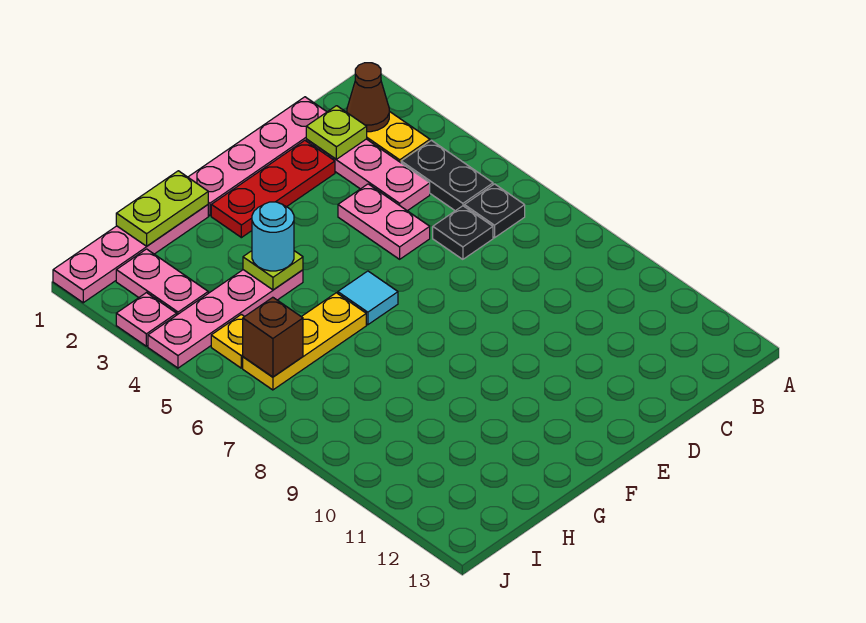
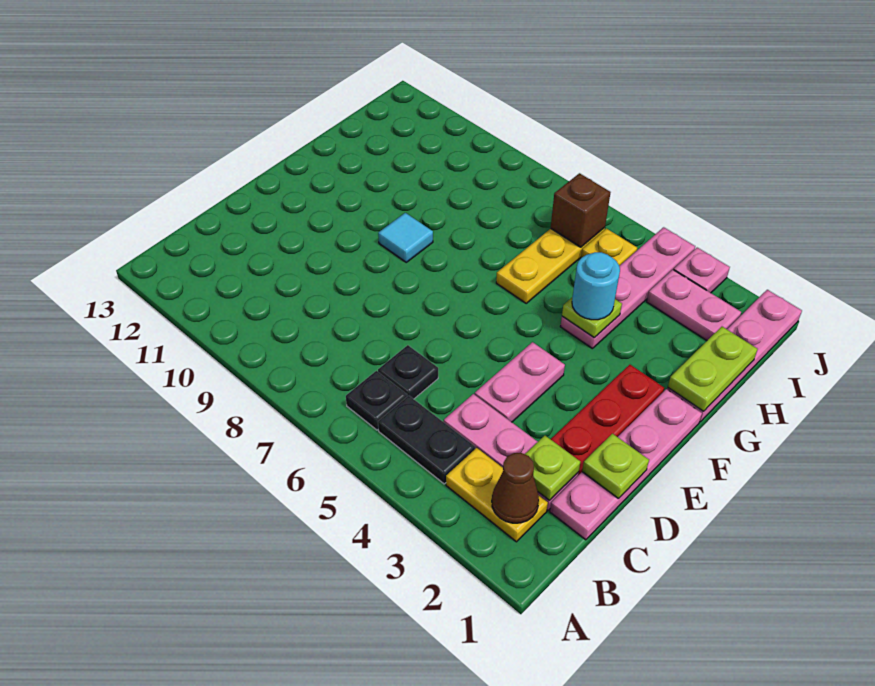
none -> lime plate D1 level 2
pink plate D4:D5 level 1 -> pink plate D4:E4 level 1
cyan tile F6 level 1 -> cyan tile F9 level 1

